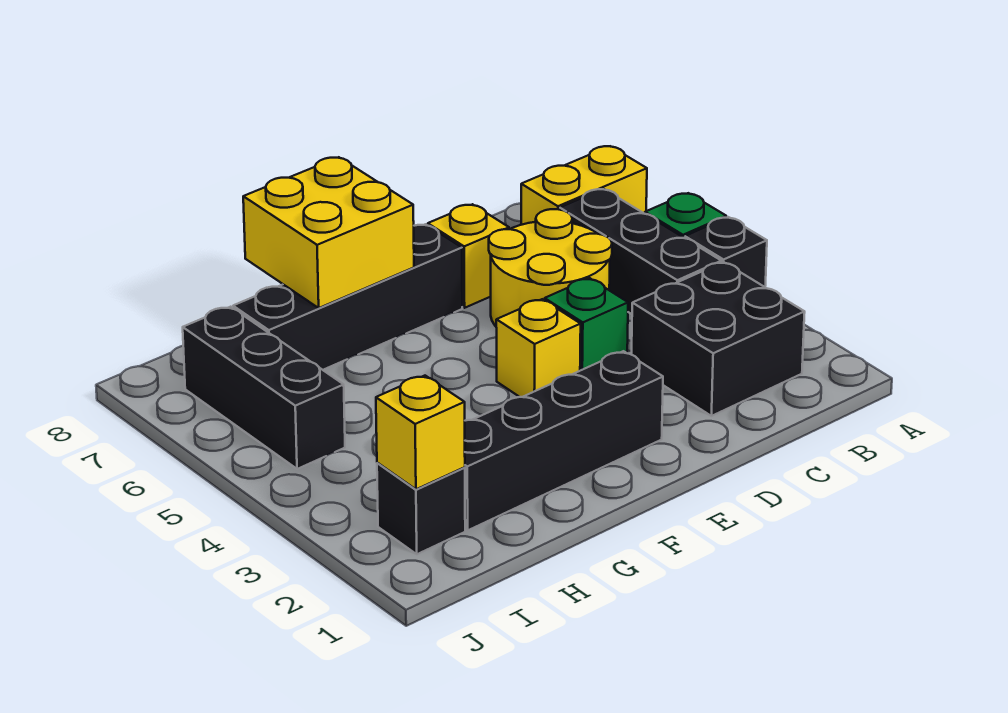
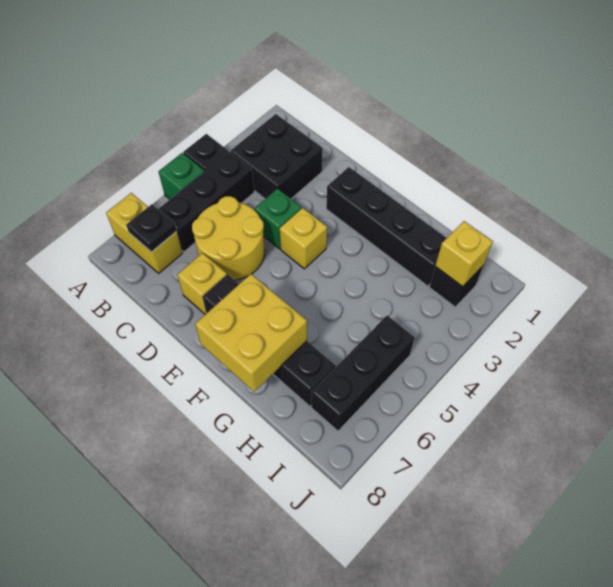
none -> black plate B7 level 2

